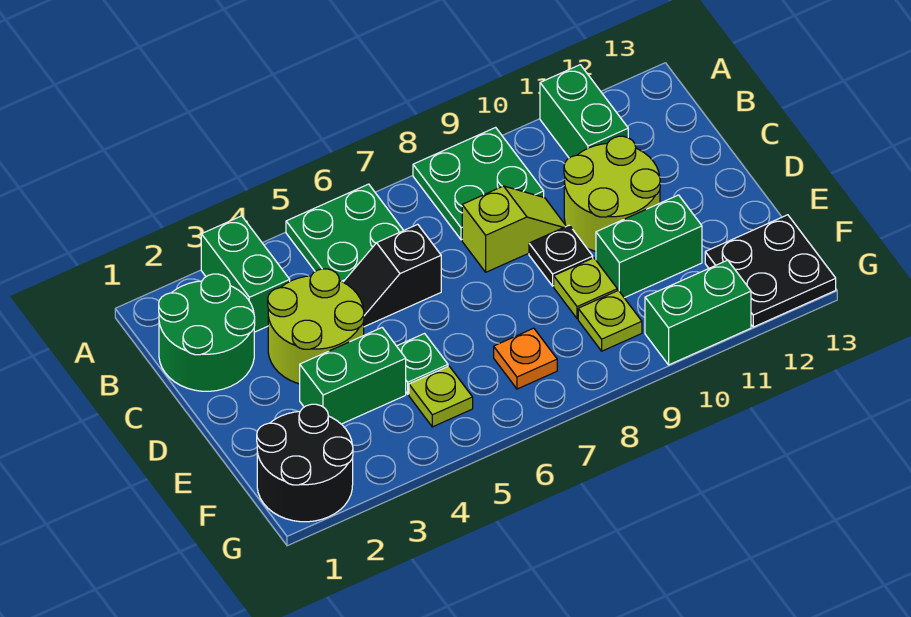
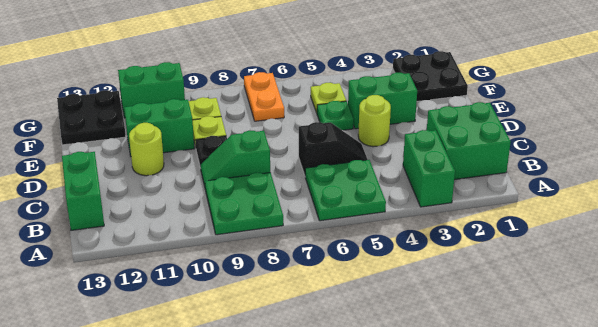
green brick A11:B11 level 1 -> green brick B13:C13 level 1
green round brick B1:C2 level 1 -> green brick B1:C2 level 1
lime round brick C3:D4 level 1 -> lime round brick D4 level 1
lime slope C8:C9 level 1 top 8 -> green slope C8:C9 level 1 top 8
lime round brick C10:D11 level 1 -> lime round brick D11 level 1
black round brick F1:G2 level 1 -> black plate F1:G2 level 1
orange plate F7 level 1 -> orange plate F7:G7 level 1

